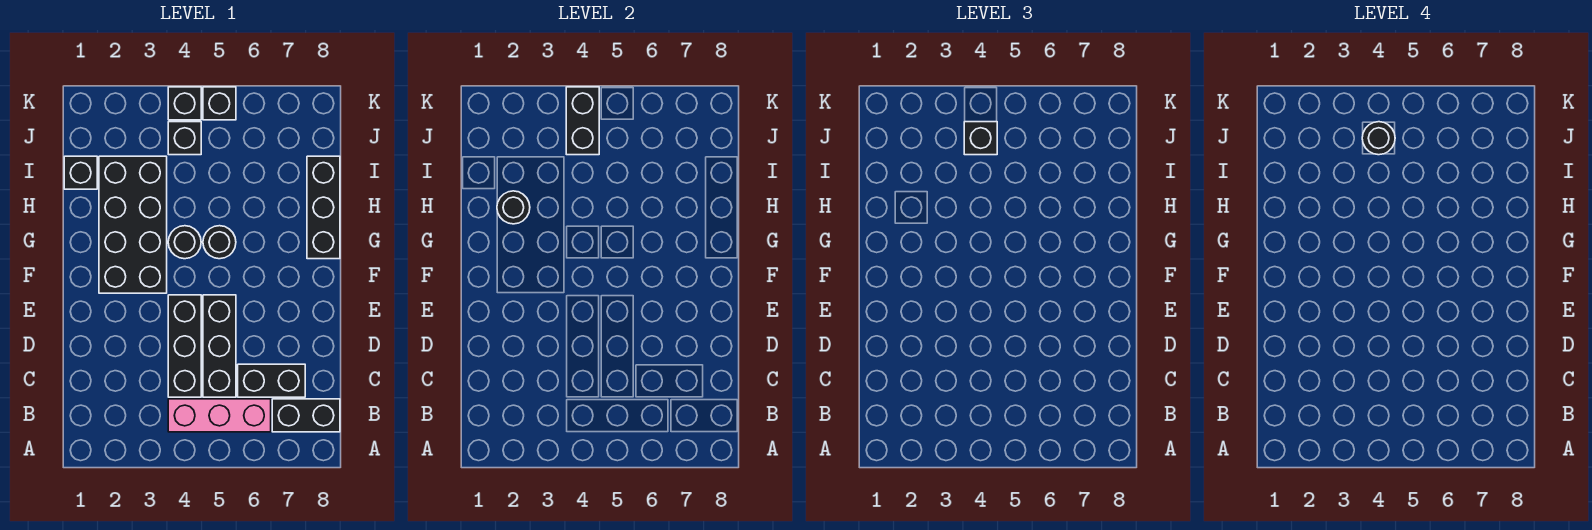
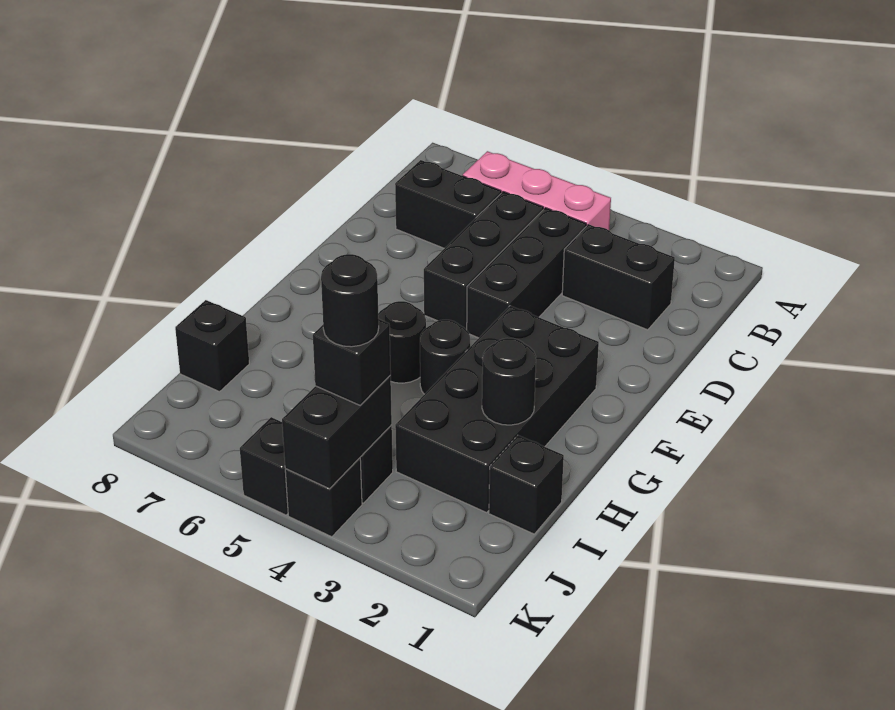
black brick B7:B8 level 1 -> black brick C2:C3 level 1
black brick G8:I8 level 1 -> black brick I8 level 1

